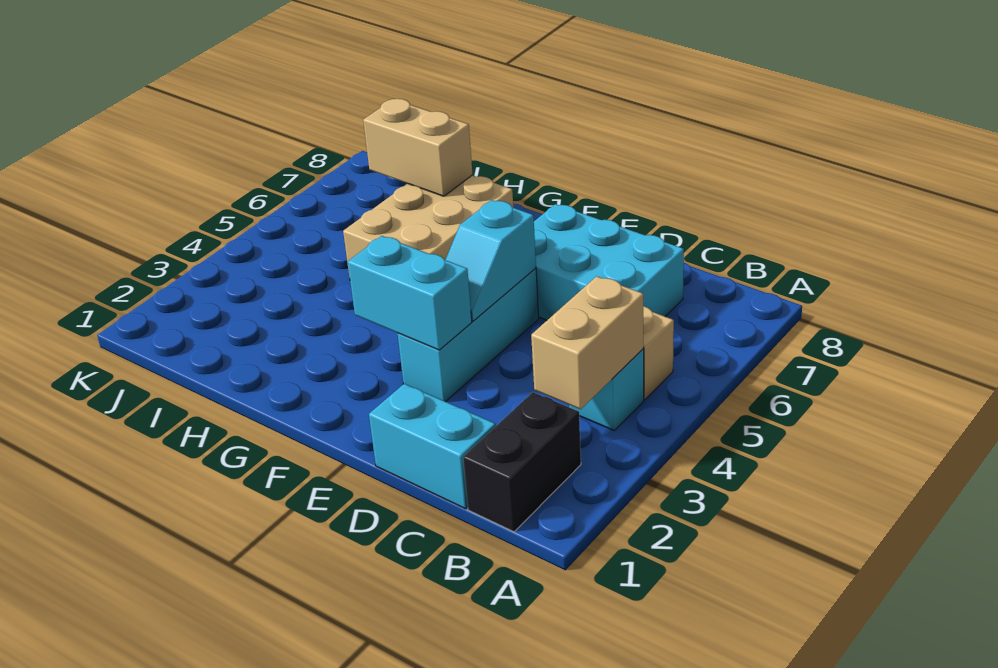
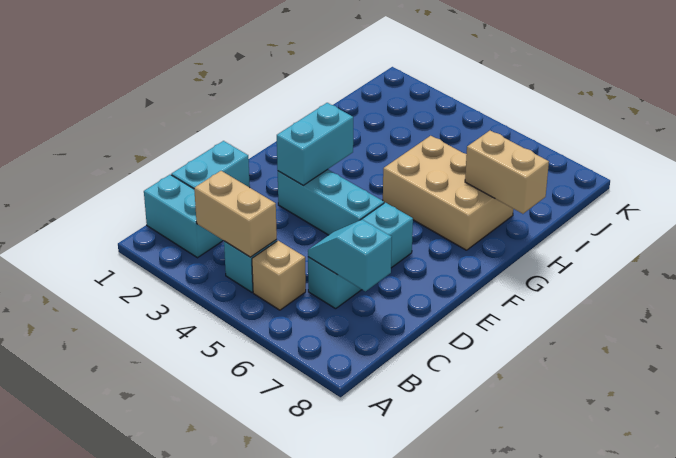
black brick B1:B2 level 1 -> cyan brick B1:B2 level 1
cyan brick C6:E7 level 1 -> cyan brick C6:E6 level 1
cyan slope E4:E5 level 2 top 5 -> cyan slope C6:C7 level 2 top 7
tan brick H7:I7 level 2 -> tan brick H7:H8 level 2

